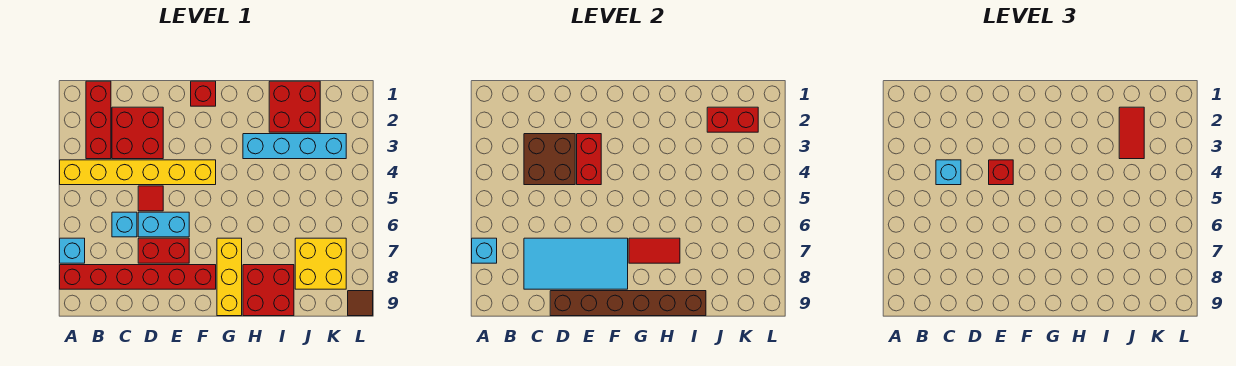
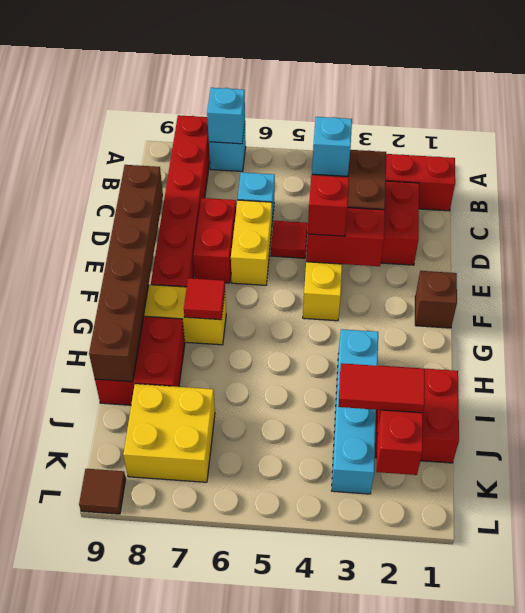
cyan tile C7:F8 level 2 -> none
cyan brick D6:E6 level 1 -> yellow brick D6:E6 level 1
red brick F1 level 1 -> brown brick F1 level 1
red tile G7:H7 level 2 -> red tile G7 level 2

